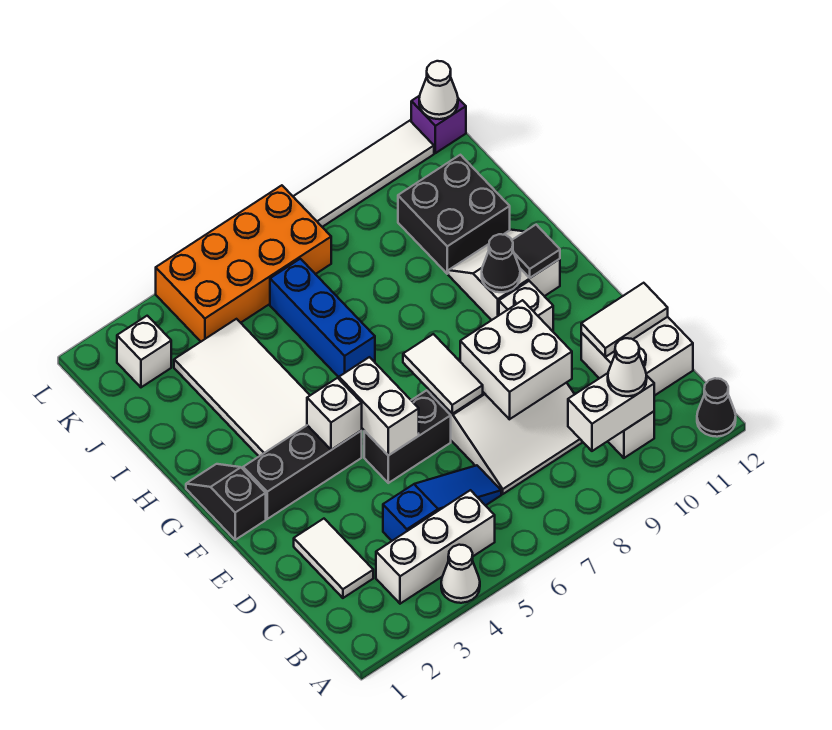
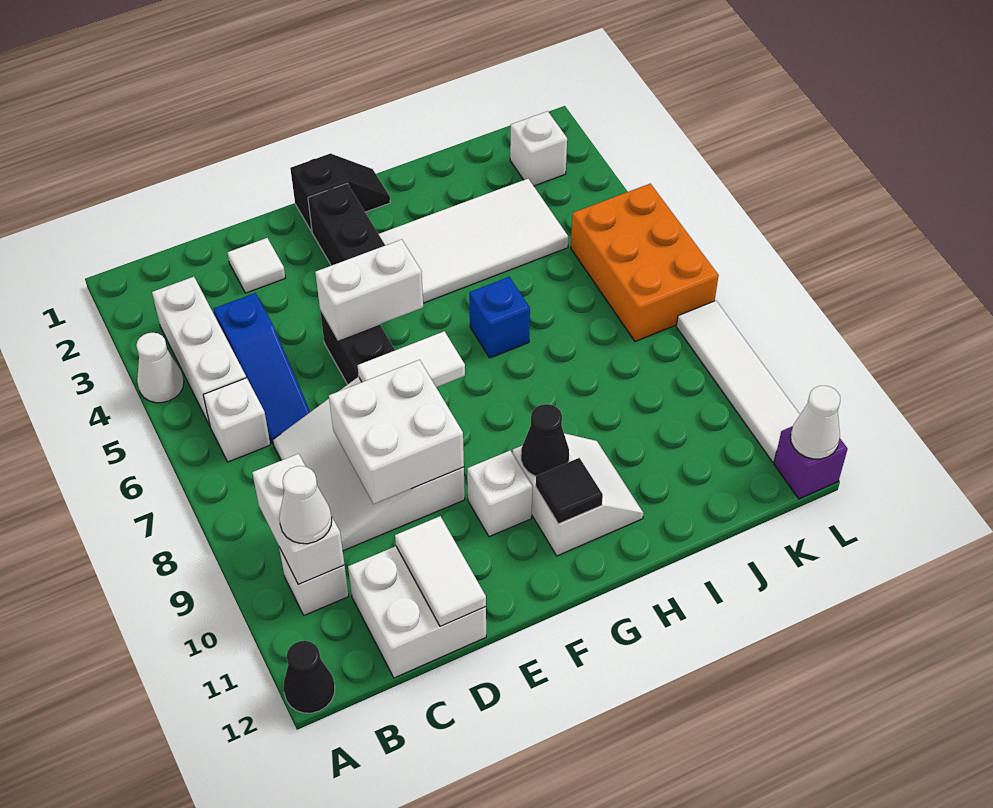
white tile C2:D2 level 1 -> white tile D2 level 1
white brick F4 level 2 -> white brick B6 level 1
blue brick H6:J6 level 1 -> blue brick H6 level 1
black brick I10:J11 level 1 -> none
orange brick K4:L7 level 1 -> orange brick K5:L7 level 1

